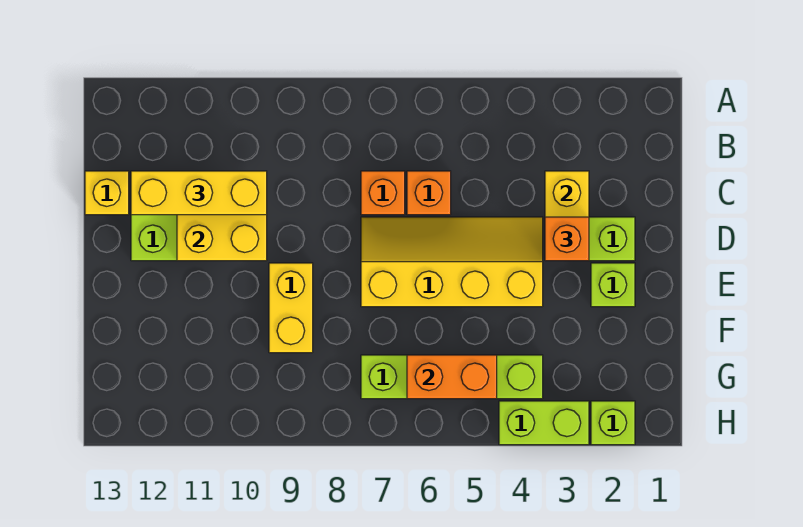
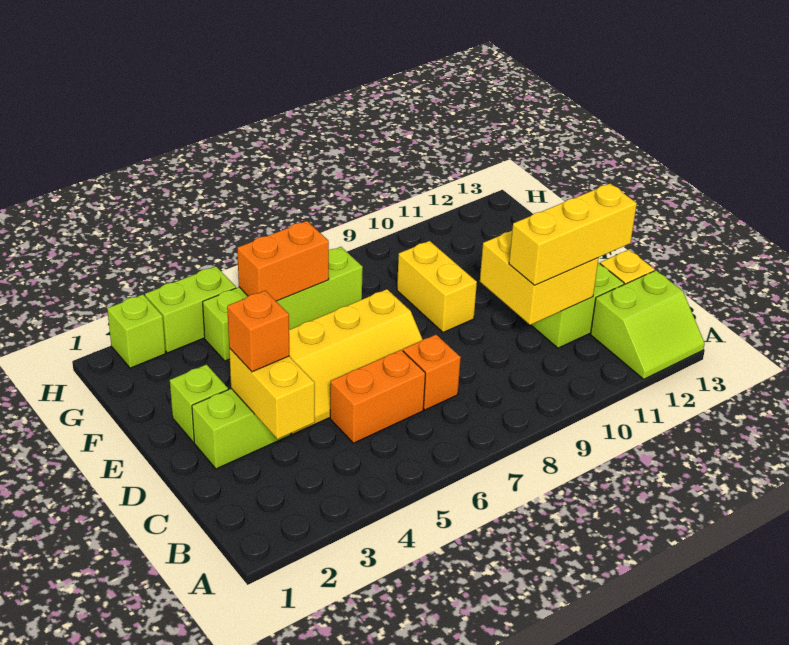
none -> lime slope A12:B13 level 1 top B
orange brick C6 level 1 -> orange brick C5:C6 level 1

